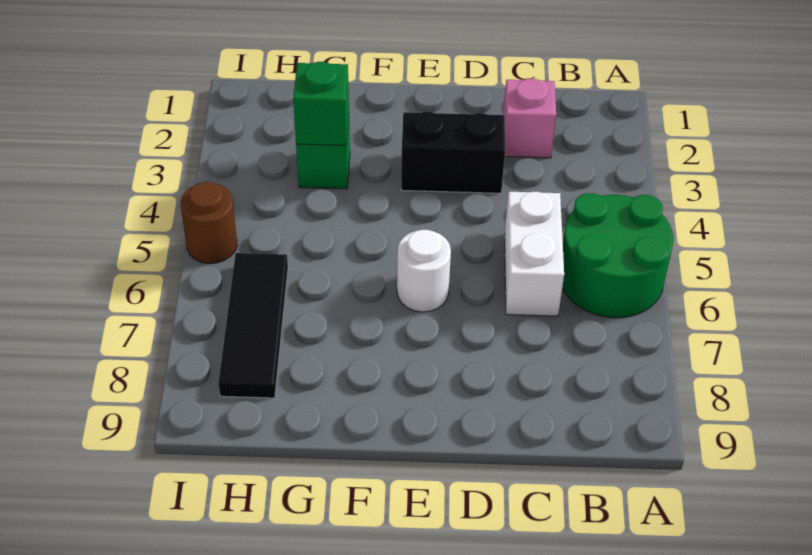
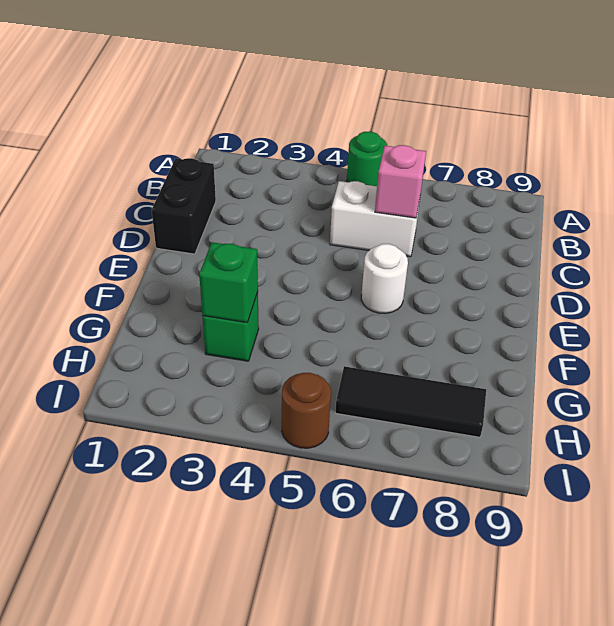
green round brick A5:B6 level 1 -> green round brick A5 level 1
pink brick C2 level 1 -> pink brick C6 level 2
black brick D3:E3 level 1 -> black brick C1:D1 level 1

